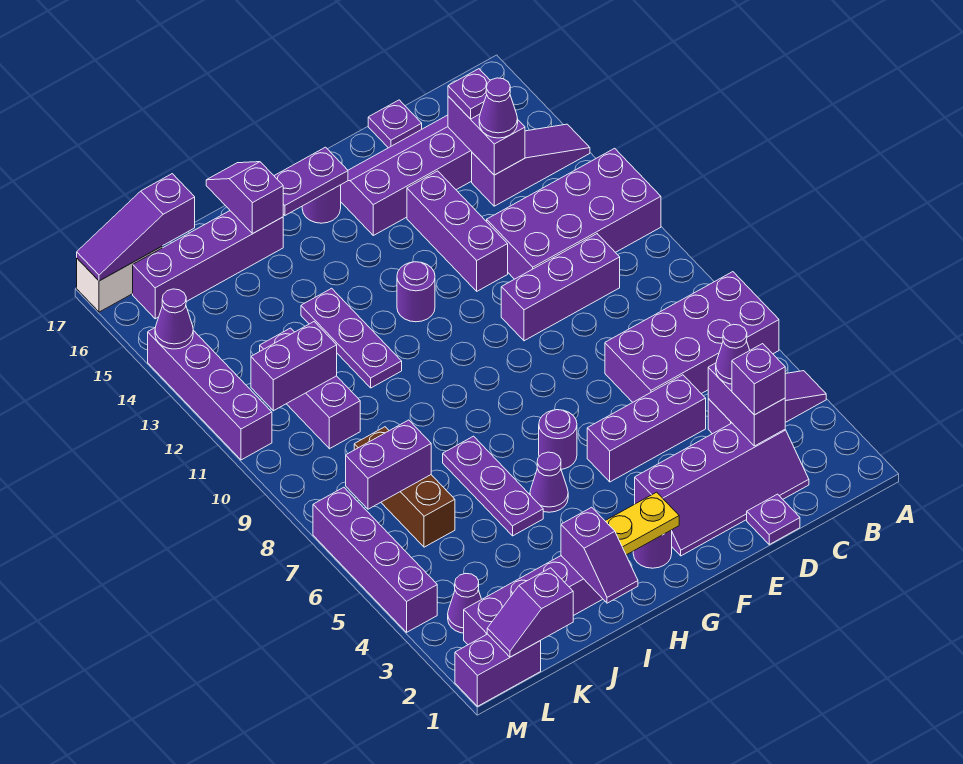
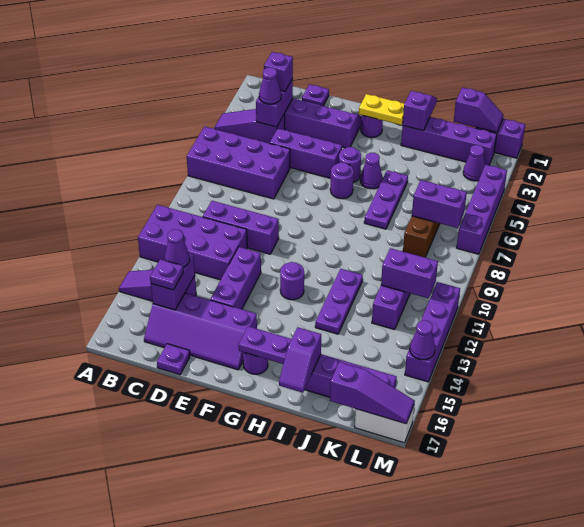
none -> purple round brick G5 level 1

